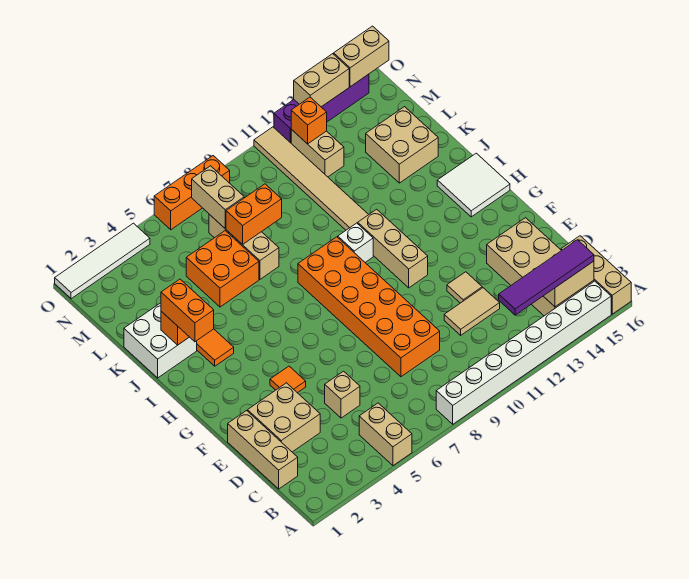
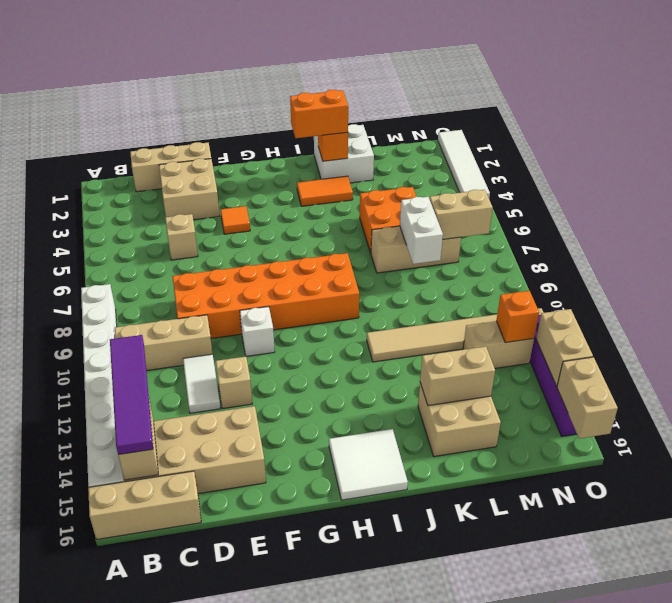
tan brick A5:B5 level 1 -> tan brick K14:L14 level 2
tan tile D11:D12 level 1 -> white tile D11:D12 level 1
tan tile E12 level 1 -> tan brick E12 level 1
tan brick G11:I11 level 1 -> tan brick B10:D10 level 1
white brick I10 level 1 -> white brick F10 level 1
orange brick L7:L8 level 2 -> white brick L7:L8 level 2
orange brick O6:O8 level 1 -> none

